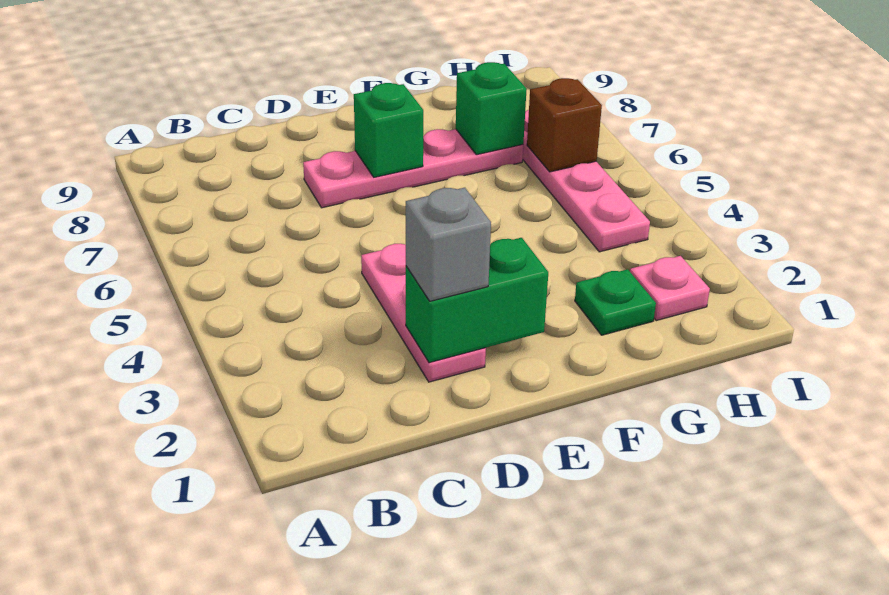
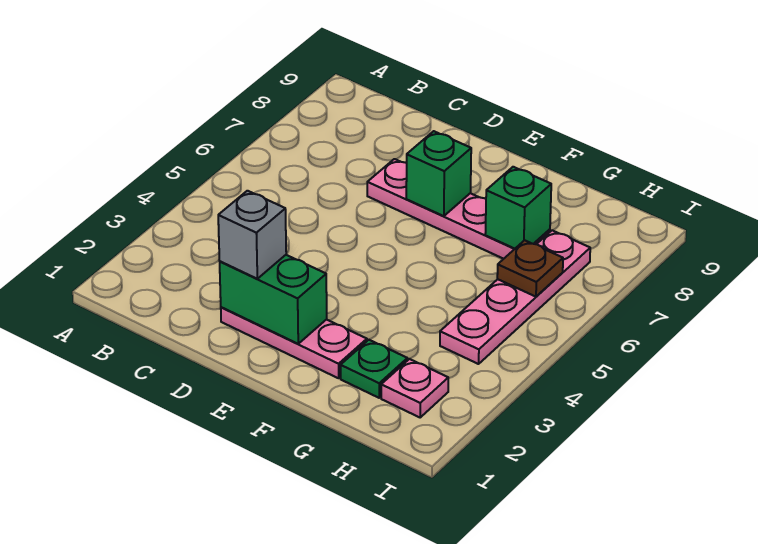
pink plate D2:D4 level 1 -> pink plate D2:F2 level 1
brown brick H6 level 2 -> brown plate H6 level 2

